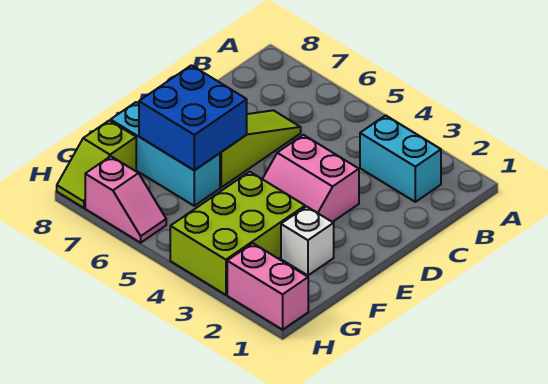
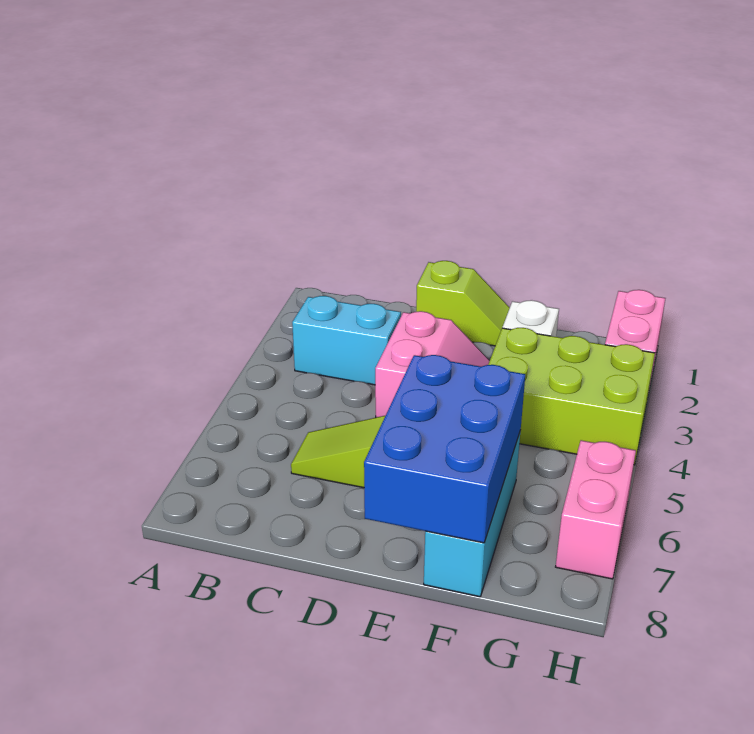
cyan brick B2:B3 level 1 -> cyan brick B3:C3 level 1
blue brick E6:F7 level 2 -> blue brick E6:F8 level 2
lime slope G8:H8 level 1 top G -> lime slope D1:E1 level 1 top D
pink slope H6:H7 level 1 top 7 -> pink brick H6:H7 level 1

